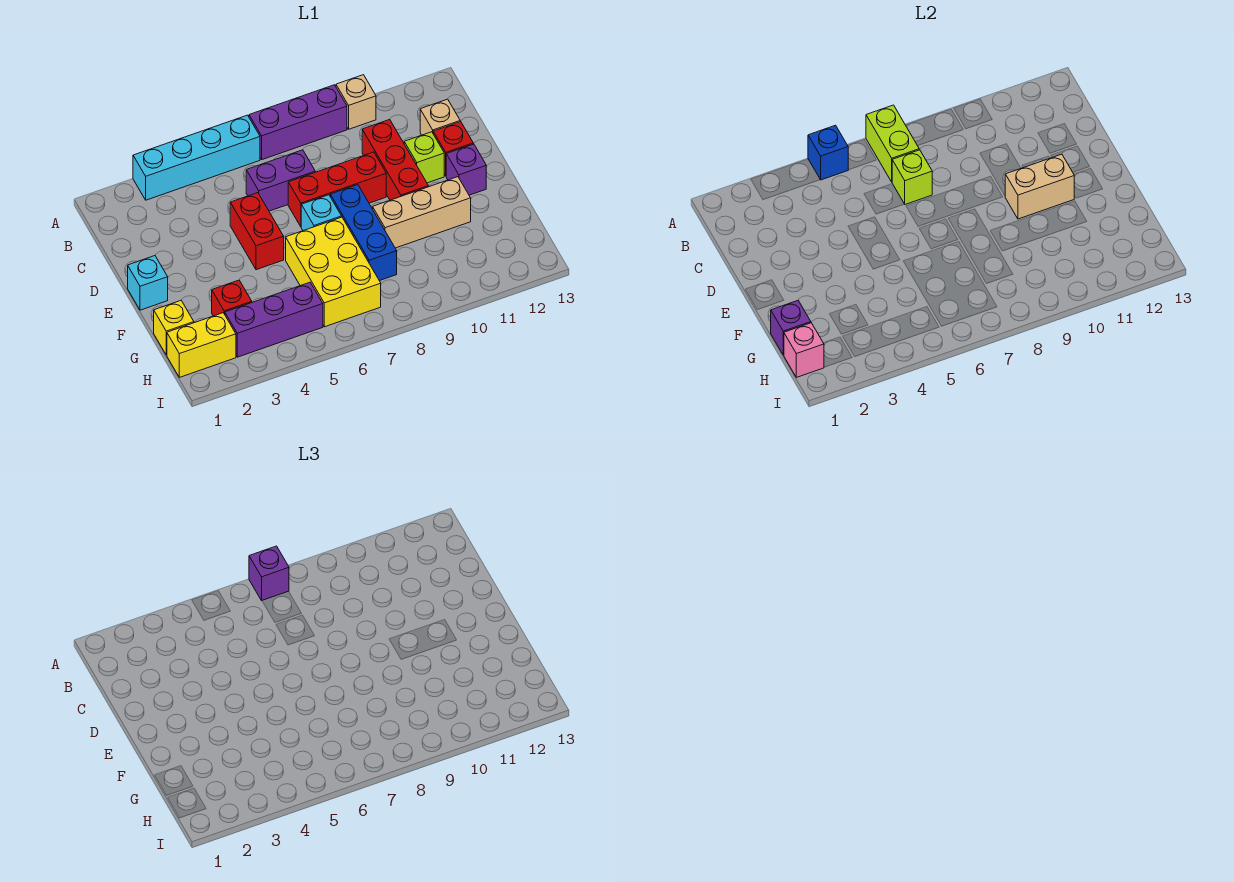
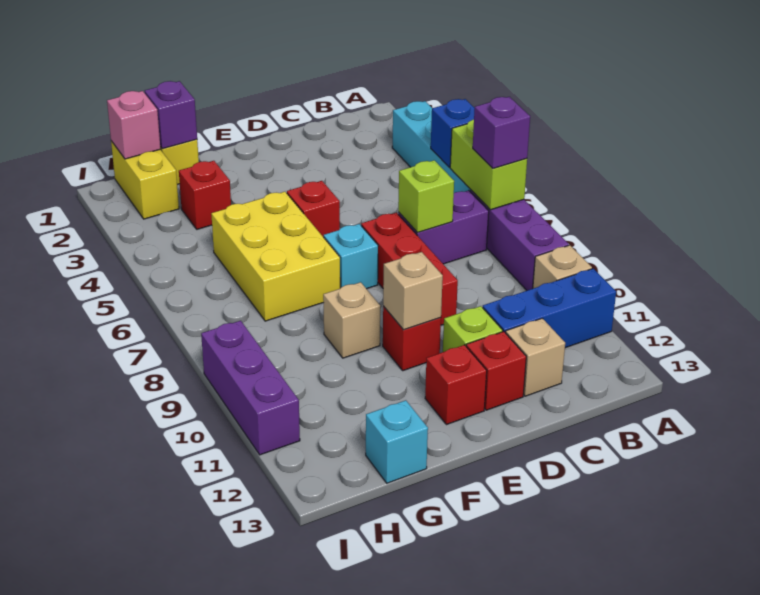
lime brick A7:B7 level 2 -> lime brick A6:A7 level 2
purple brick C6:C7 level 1 -> purple brick B7:C7 level 1
red brick C10:E10 level 1 -> red brick E10 level 1
red brick D5:E5 level 1 -> red brick E5 level 1
cyan brick E1 level 1 -> cyan brick G13 level 1
blue brick E8:G8 level 1 -> blue brick A11:C11 level 1
tan brick E10:E11 level 2 -> tan brick E10 level 2
purple brick E12 level 1 -> red brick E12 level 1
yellow brick F6:H7 level 1 -> yellow brick F5:G7 level 1
tan brick F9:F11 level 1 -> tan brick F9 level 1
purple brick H3:H5 level 1 -> purple brick I9:I11 level 1

